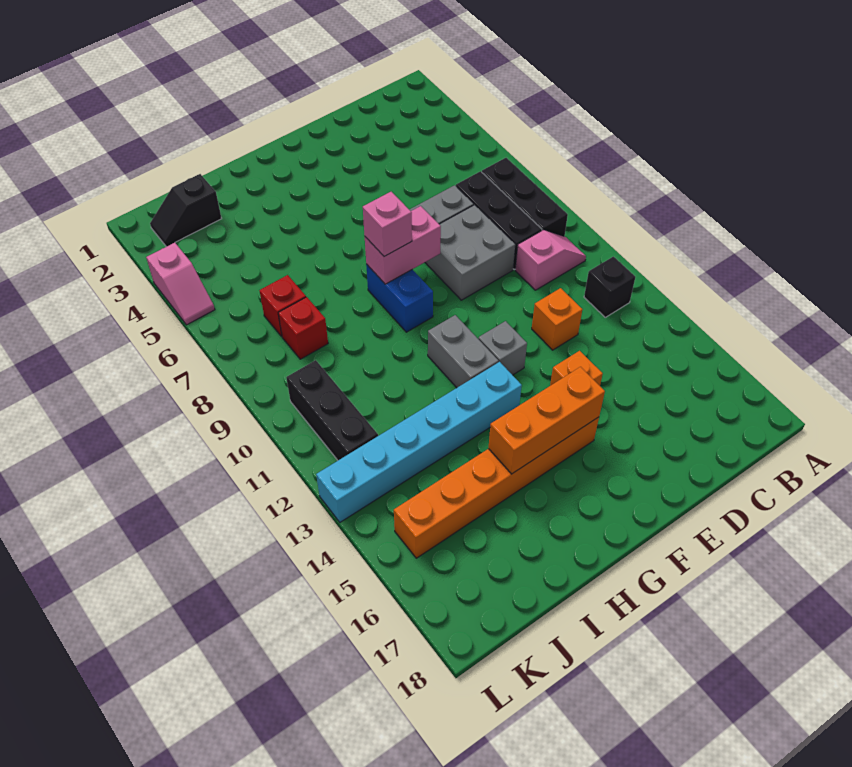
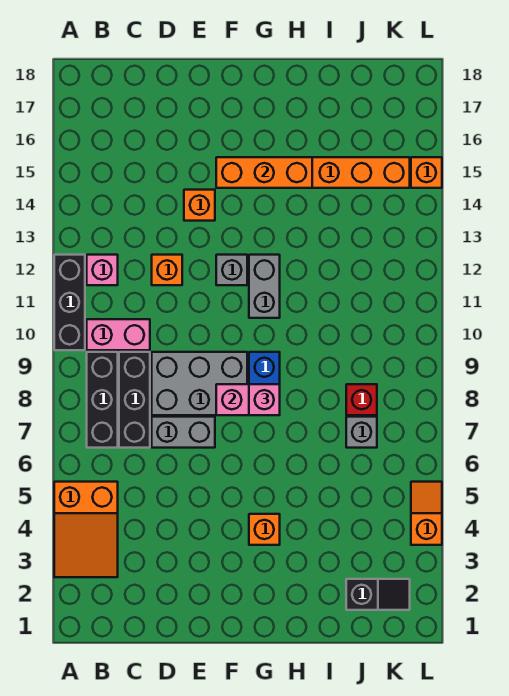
none -> orange slope A3:B5 level 1 top 5
pink slope B10:C10 level 1 top C -> pink brick B10:C10 level 1
black brick B12 level 1 -> pink brick B12 level 1
grey brick D8:E9 level 1 -> grey brick D8:F9 level 1
none -> orange brick G4 level 1
cyan brick G13:L13 level 1 -> none
red brick J7 level 1 -> grey brick J7 level 1
black brick K10:K12 level 1 -> black brick A10:A12 level 1
pink slope L4:L5 level 1 top 4 -> orange slope L4:L5 level 1 top 4
none -> orange brick L15 level 1

